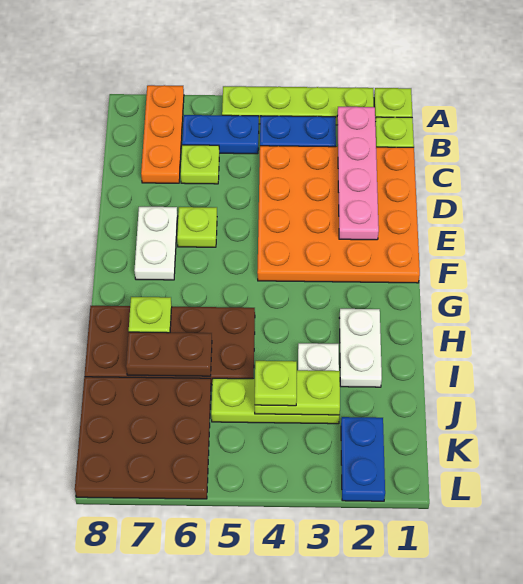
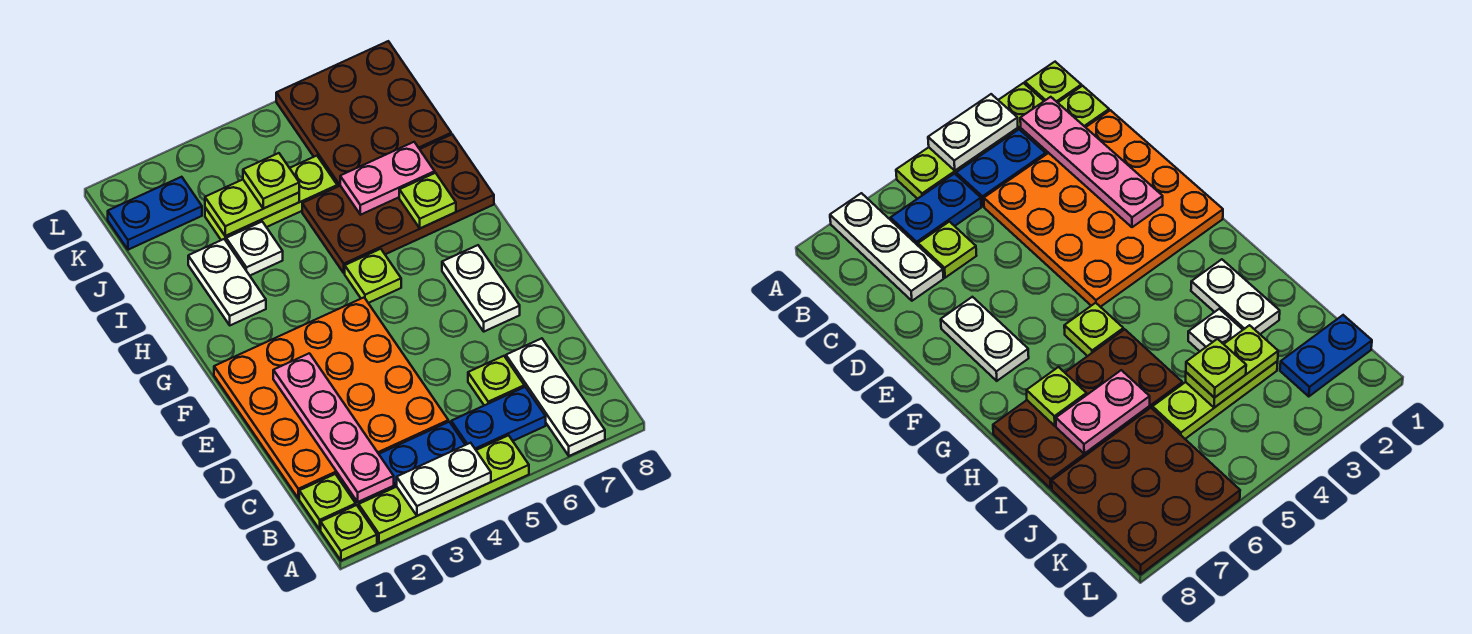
none -> white plate A3:A4 level 2
orange plate A7:C7 level 1 -> white plate A7:C7 level 1
lime plate E6 level 1 -> lime plate G5 level 1
brown plate I6:I7 level 2 -> pink plate I6:I7 level 2
blue plate K2:L2 level 1 -> blue plate K1:K2 level 1

